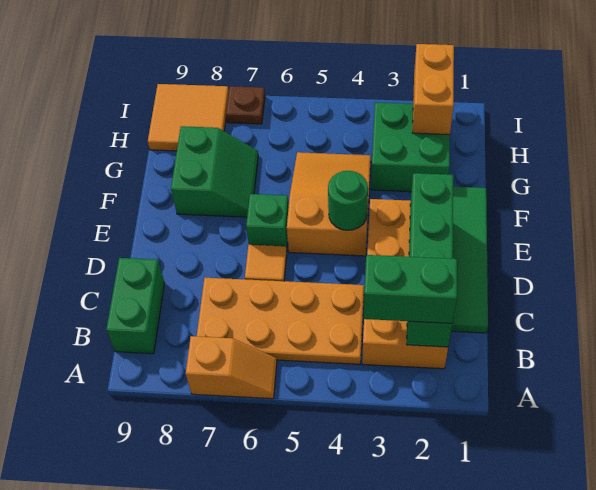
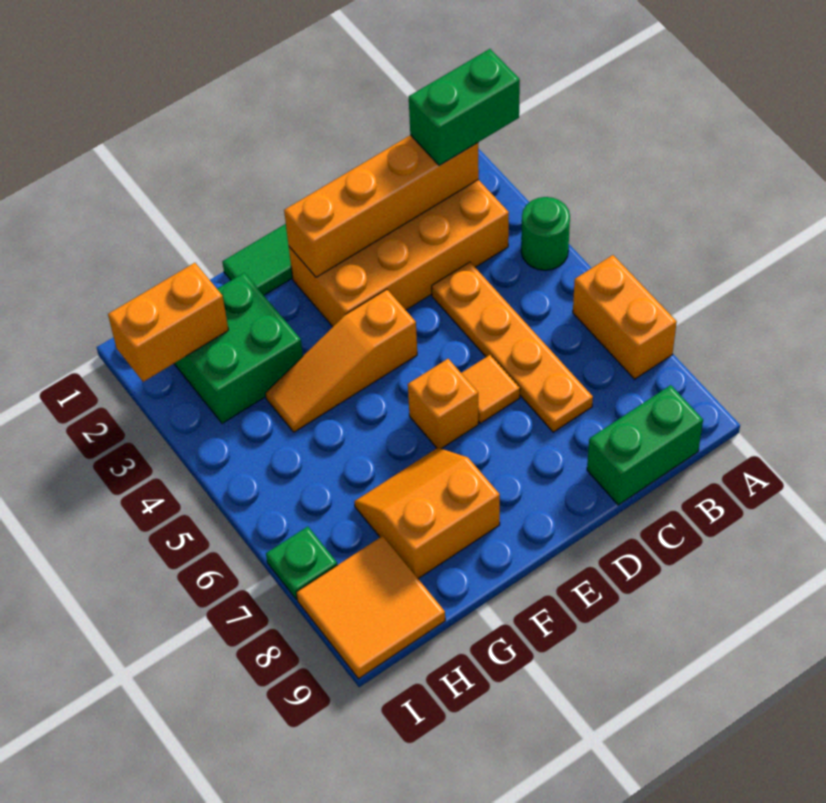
orange slope A6:A7 level 1 top 7 -> orange brick A6:A7 level 1
green brick B2:E2 level 2 -> orange brick B2:E2 level 2
green brick B2:B3 level 3 -> green brick A2:B2 level 3
orange plate B4:C7 level 1 -> orange plate C4:C7 level 1
orange slope E4:G5 level 1 top E -> orange slope E4:G4 level 1 top E
green round brick E4 level 2 -> green round brick A4 level 1
green brick E6 level 1 -> orange brick E6 level 1
green slope F7:G8 level 1 top 8 -> orange slope F7:G8 level 1 top 8
brown plate I7 level 1 -> green plate I7 level 1

